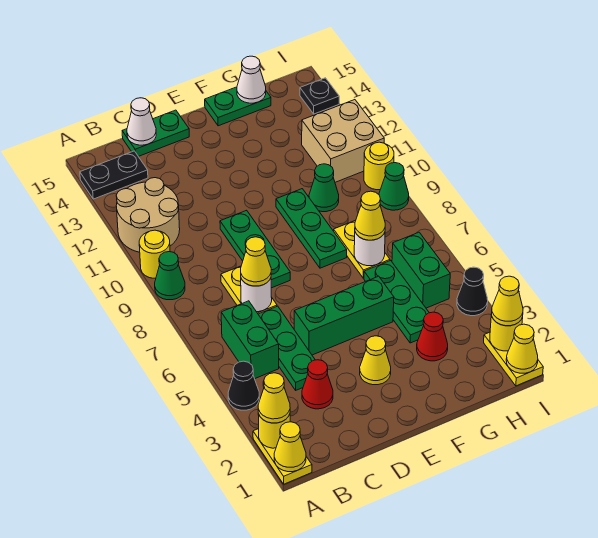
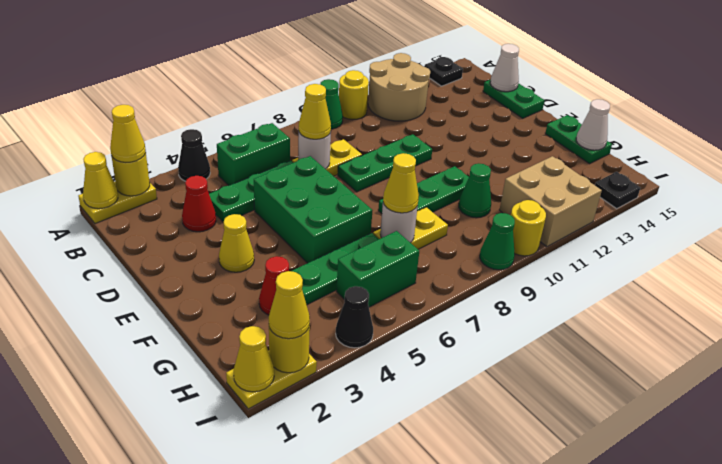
black plate A14:B14 level 1 -> black plate A14 level 1
green brick D5:F5 level 1 -> green brick D5:F6 level 1

